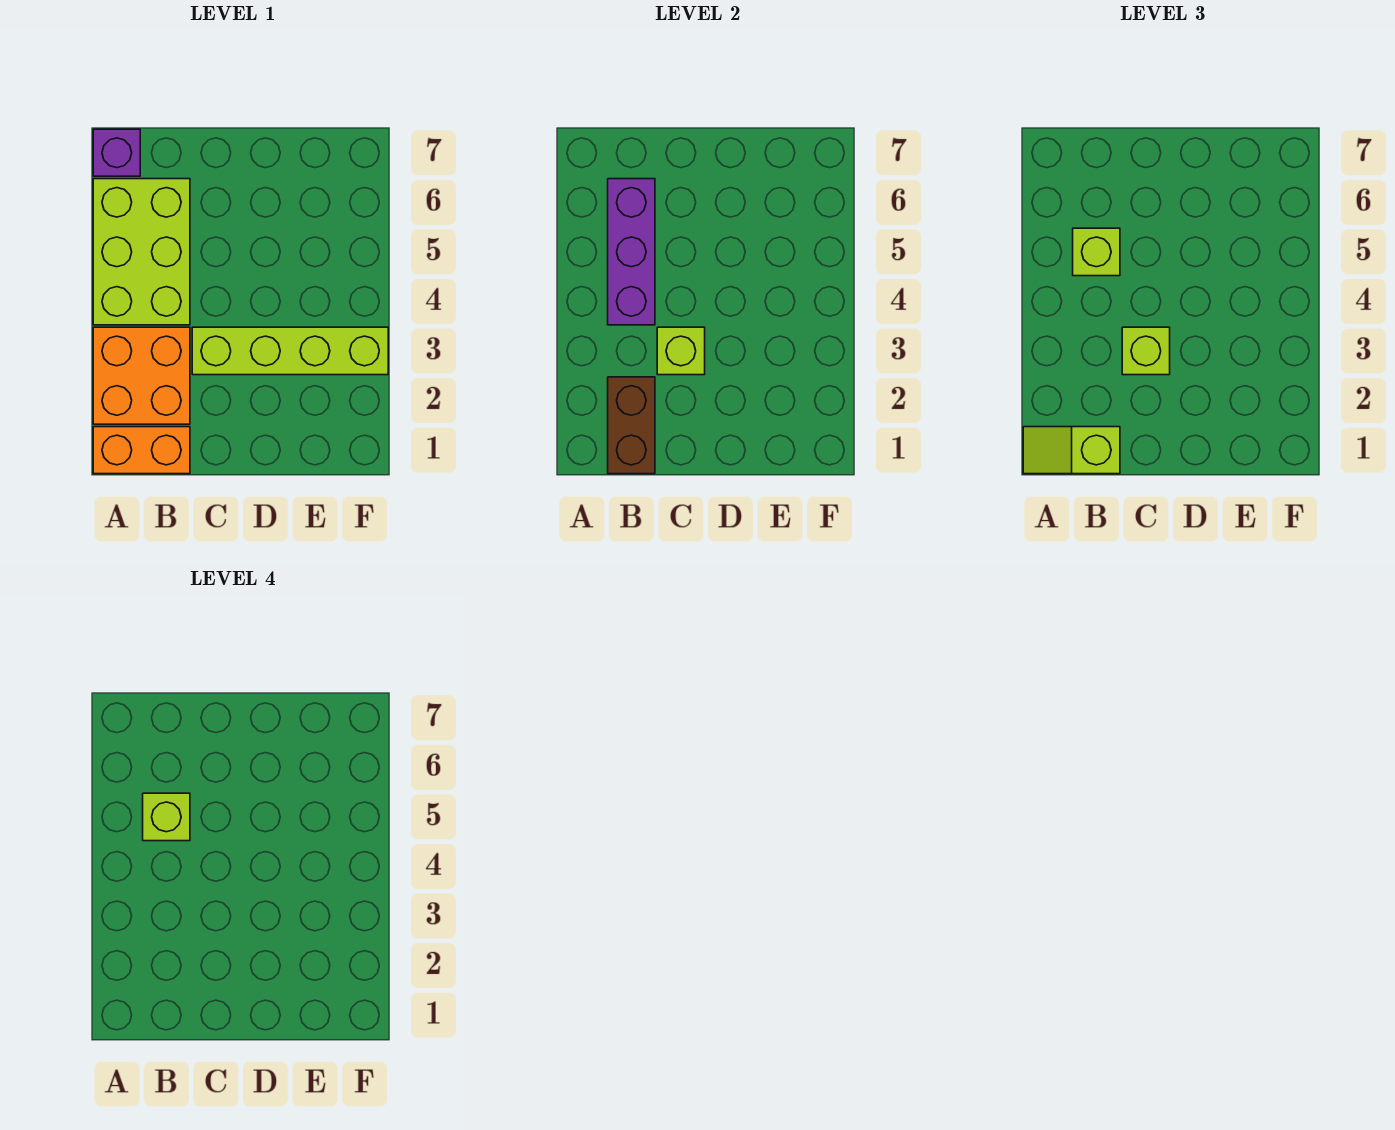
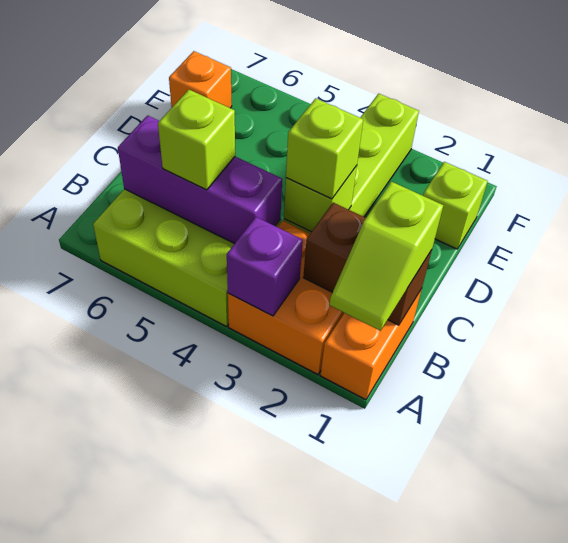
purple brick A7 level 1 -> purple brick A3 level 2
lime brick B5 level 4 -> lime brick E1 level 1
none -> orange brick E7 level 1

